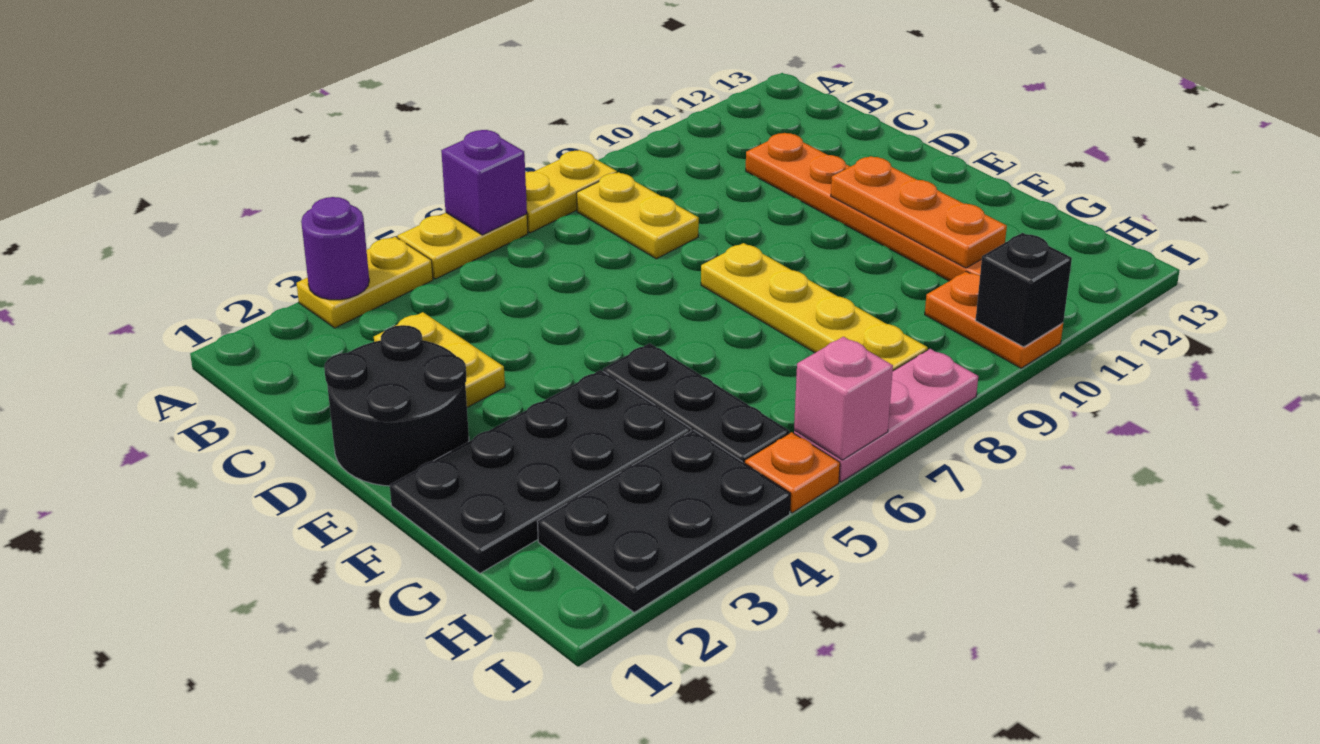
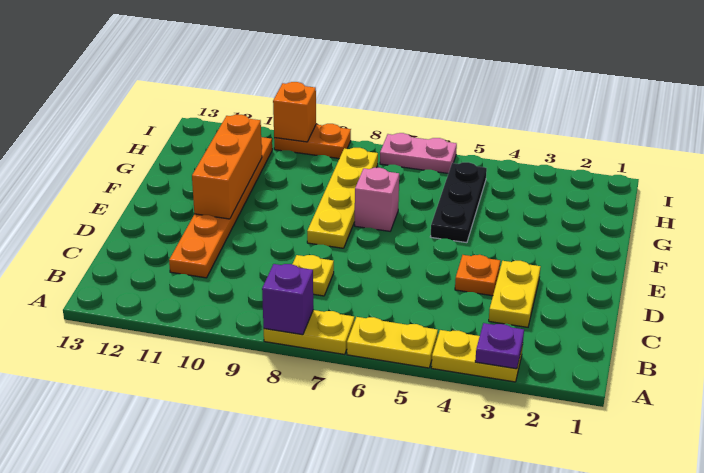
purple round brick A3 level 2 -> purple plate A3 level 2
purple brick A6 level 2 -> purple brick A8 level 2
yellow plate B8:C8 level 1 -> yellow plate C8 level 1
black round brick D1:E2 level 1 -> none
orange plate E11:G11 level 2 -> orange brick E11:G11 level 2
black plate F1:G4 level 1 -> none
black plate H2:I4 level 1 -> none
orange plate H10:I10 level 1 -> orange plate I9:I10 level 1
orange plate I5 level 1 -> orange plate D4 level 1
pink plate I6:I8 level 1 -> pink plate I6:I7 level 1
pink brick I6 level 2 -> pink brick F7 level 1
black brick I10 level 2 -> orange brick I10 level 2

